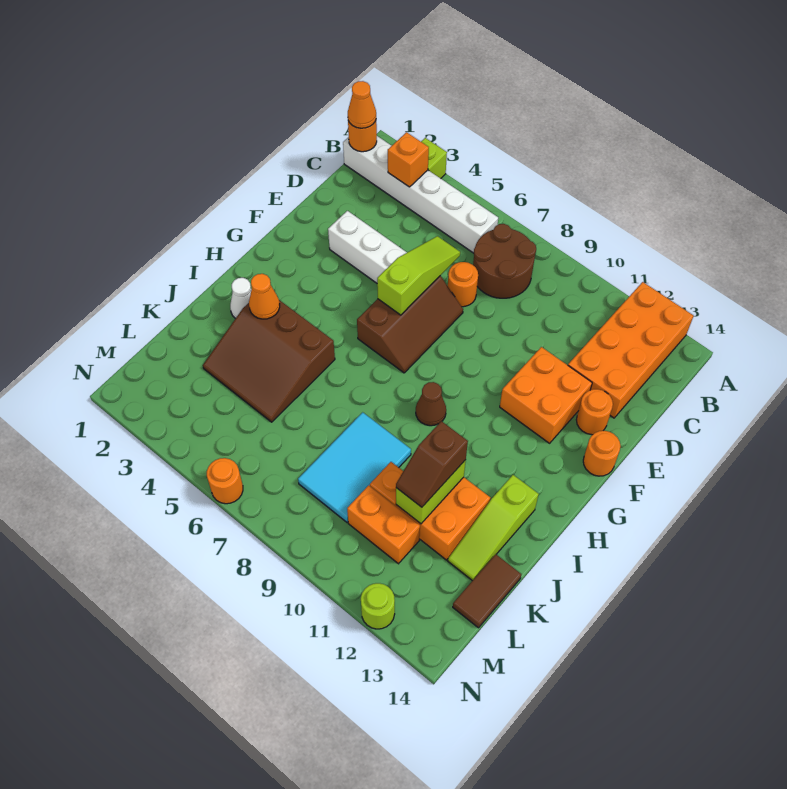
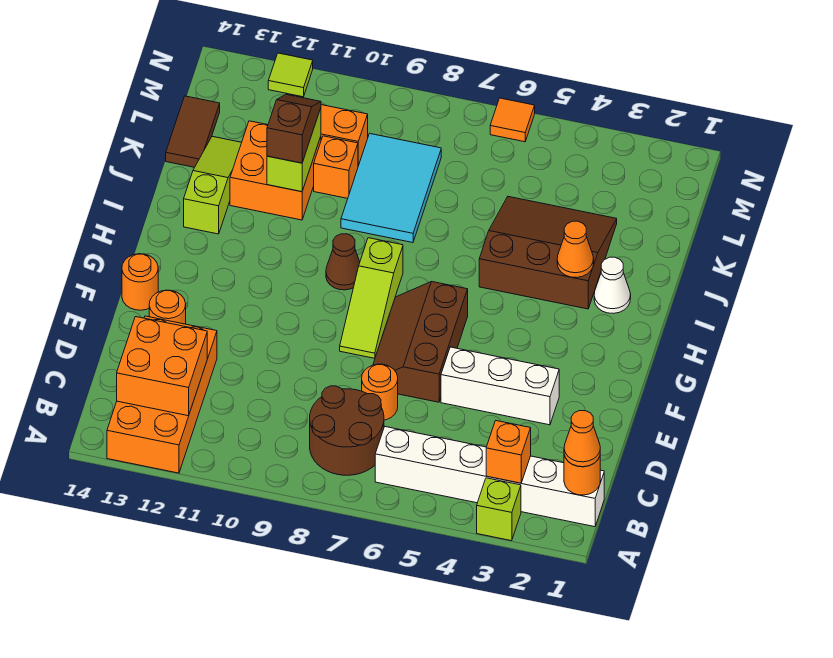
lime slope D6:F6 level 2 top F -> lime slope F8:H8 level 1 top H
orange brick E11:F12 level 1 -> orange brick B12:C13 level 2
orange round brick N6 level 1 -> orange tile N6 level 1
lime round brick N12 level 1 -> lime tile N12 level 1

